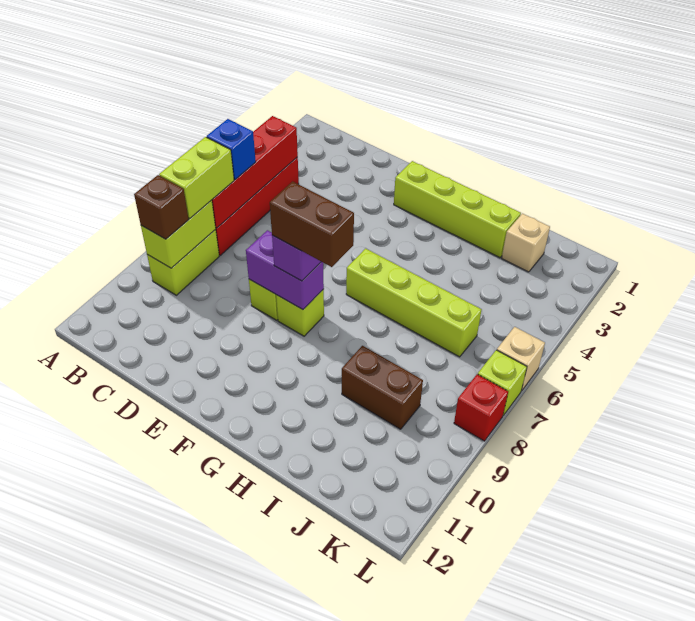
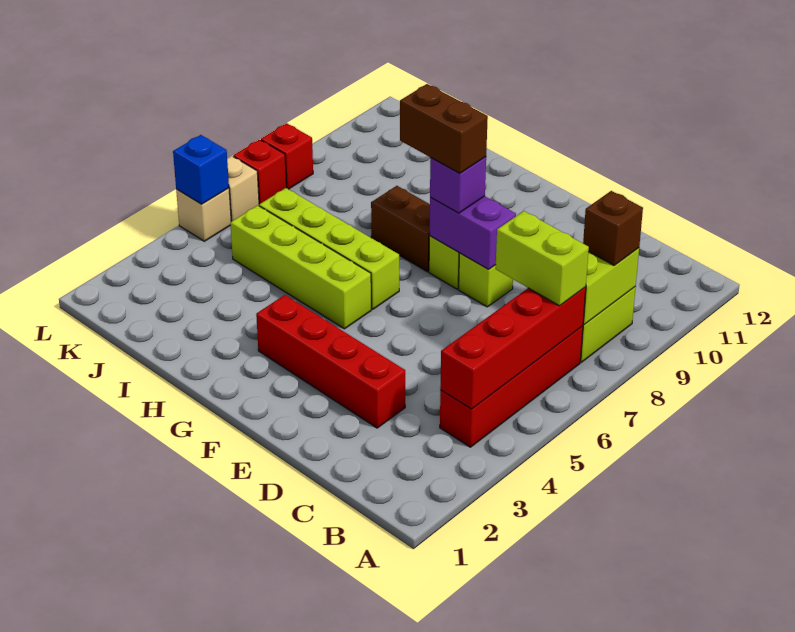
blue brick B6 level 3 -> blue brick L5 level 2
lime brick B7:B8 level 3 -> lime brick B7:C7 level 3
none -> red brick D3:G3 level 1
lime brick F2:I2 level 1 -> lime brick G5:J5 level 1
brown brick I9:J9 level 1 -> brown brick G8:H8 level 1
tan brick J2 level 1 -> tan brick L5 level 1
lime brick L7 level 1 -> red brick L7 level 1

